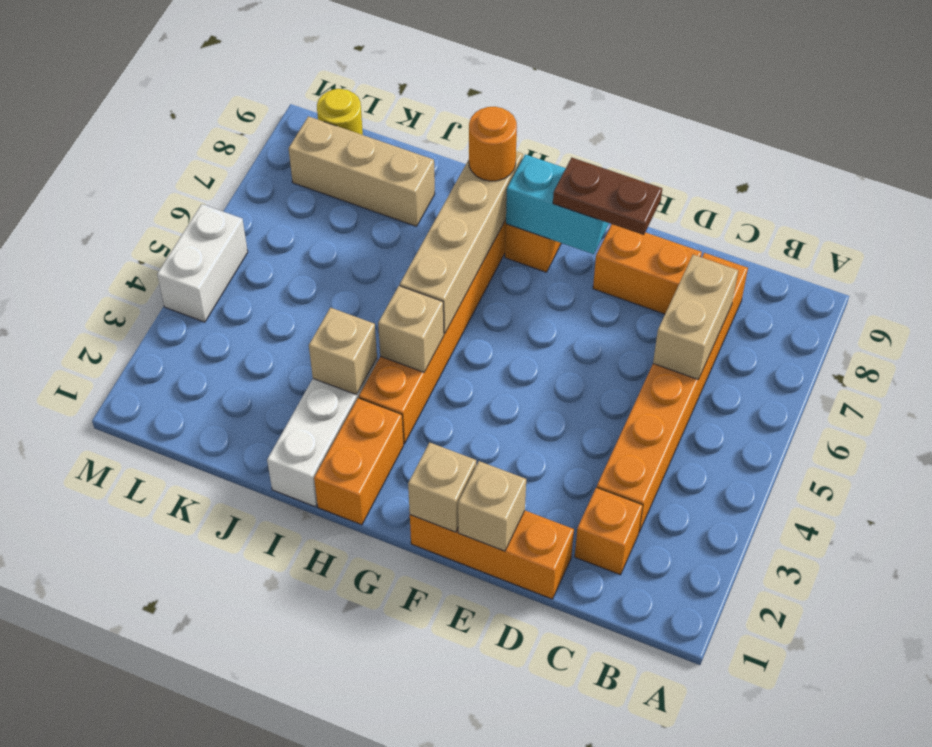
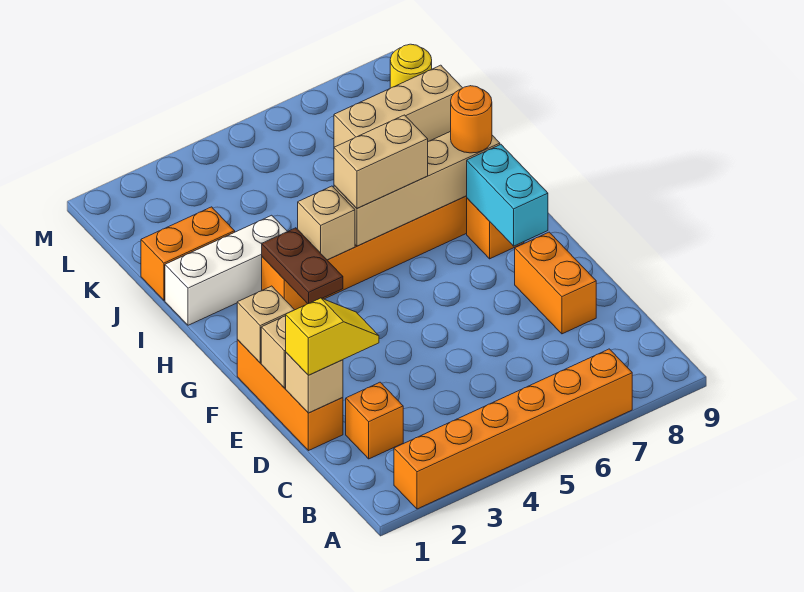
orange brick C3:C8 level 1 -> orange brick A2:A7 level 1
tan brick C6:C7 level 2 -> tan brick H5:H6 level 3
none -> yellow slope D1:D2 level 3 top 1
brown plate E8:F8 level 3 -> brown plate G3:H3 level 2
orange brick H1:H2 level 1 -> orange brick J1:J2 level 1
tan brick I3 level 2 -> tan brick D1 level 2
tan brick J8:L8 level 1 -> tan brick K7:K9 level 1
white brick M4:M5 level 1 -> none

